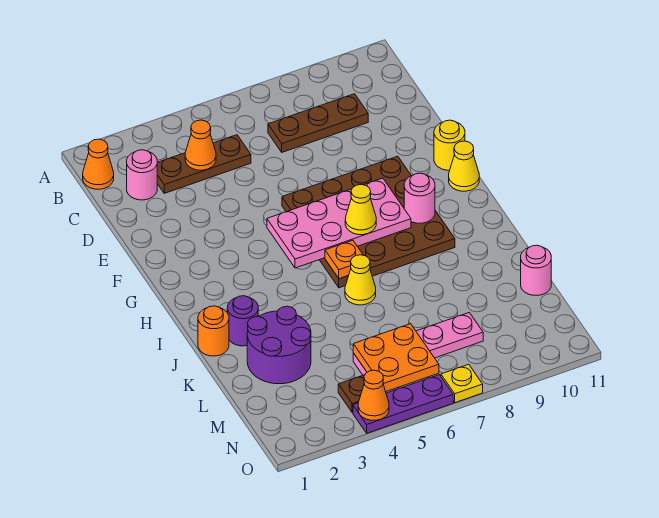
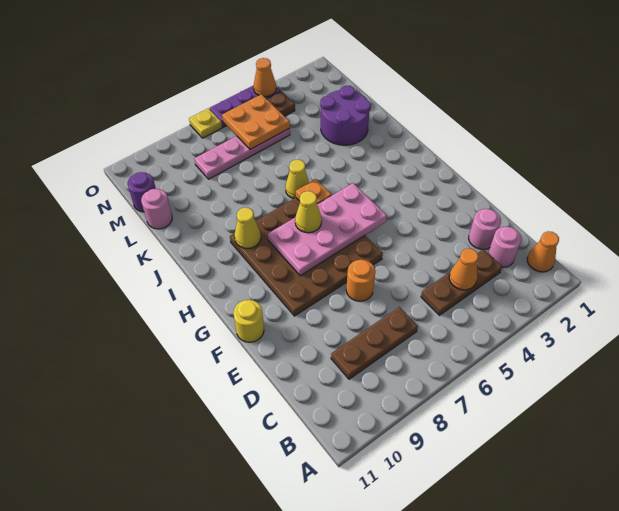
yellow cone G11 level 1 -> yellow cone I9 level 2
pink round brick H9 level 2 -> pink round brick D2 level 1
orange round brick J1 level 1 -> orange round brick E7 level 1
purple round brick J2 level 1 -> purple round brick M11 level 1

